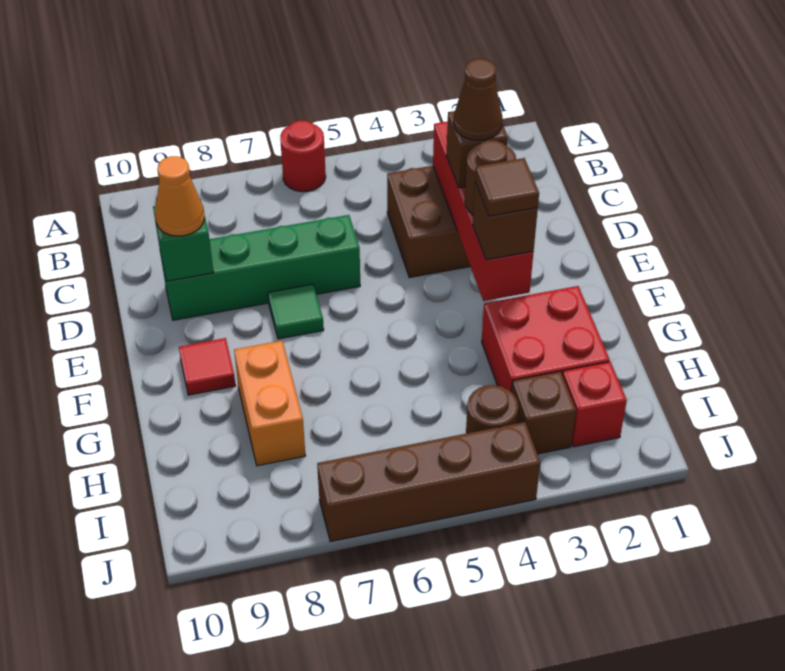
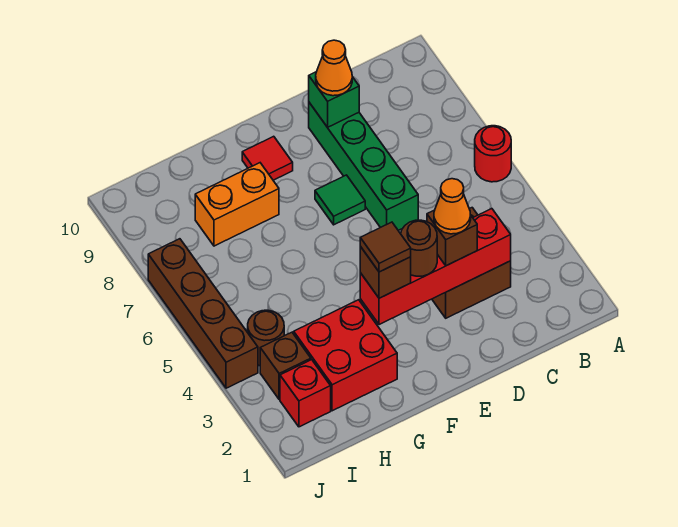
brown cone D3 level 4 -> orange cone D3 level 4

